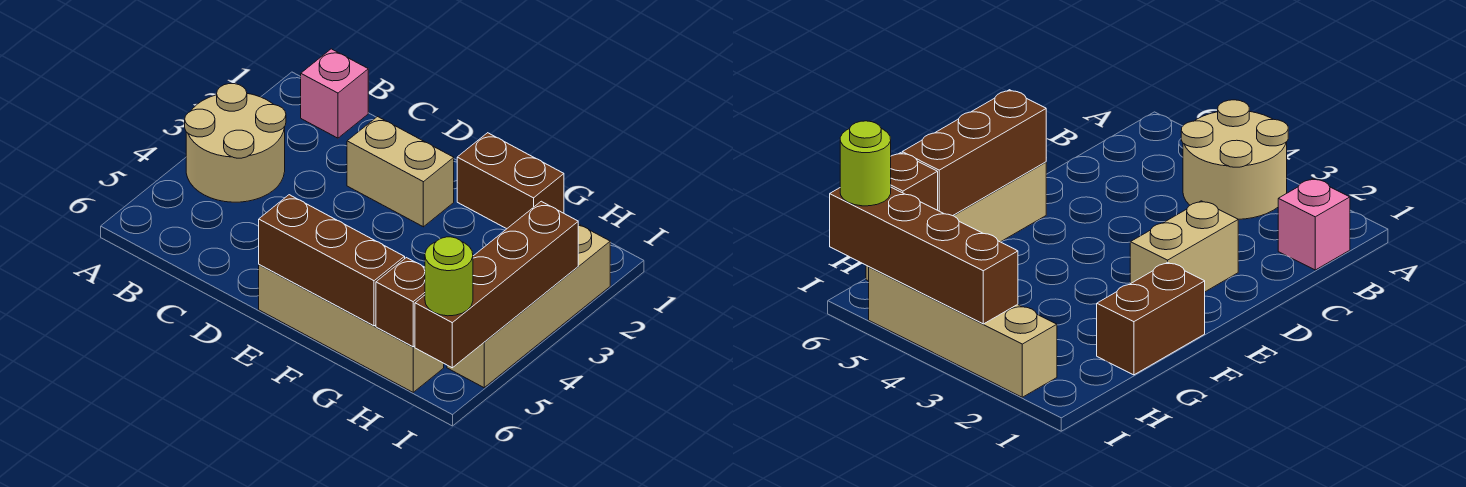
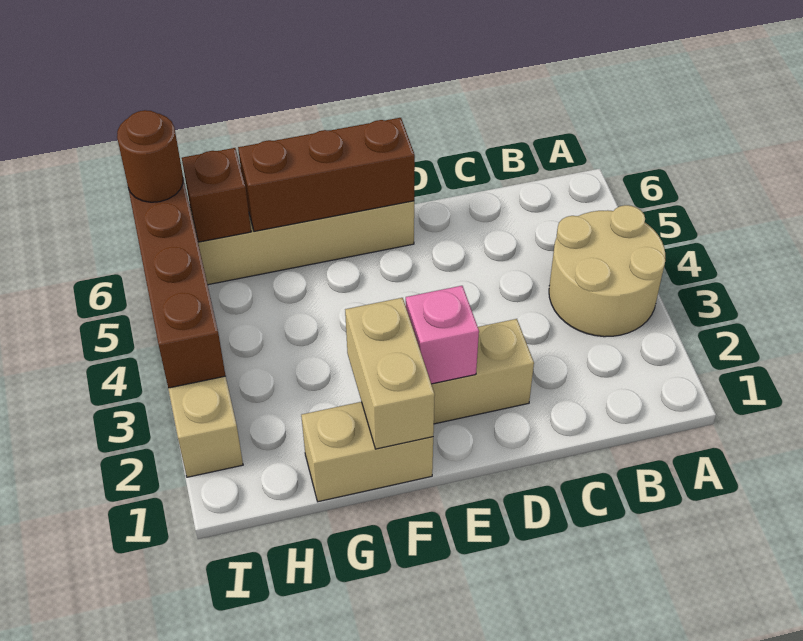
pink brick B1 level 1 -> pink brick E2 level 2
brown brick F1:G1 level 1 -> tan brick F1:G1 level 1
none -> tan brick F1:F2 level 2
lime round brick I6 level 3 -> brown round brick I6 level 3

